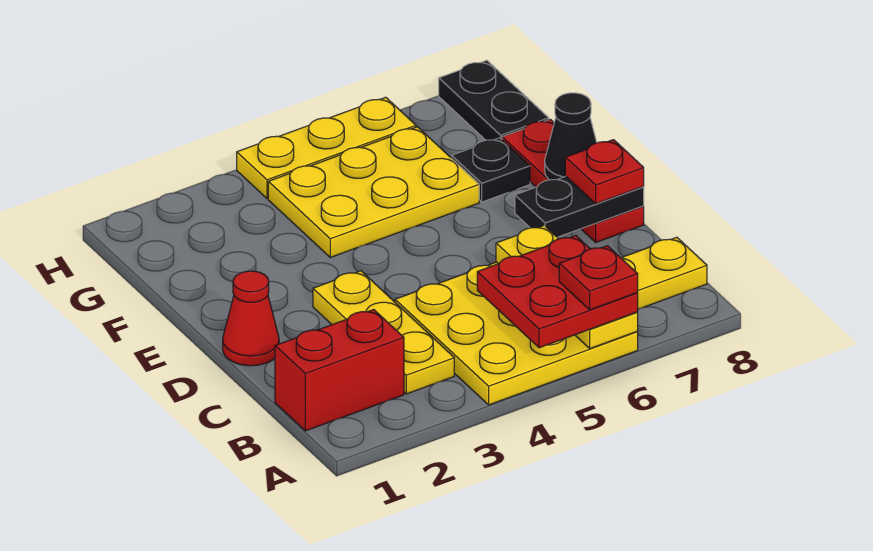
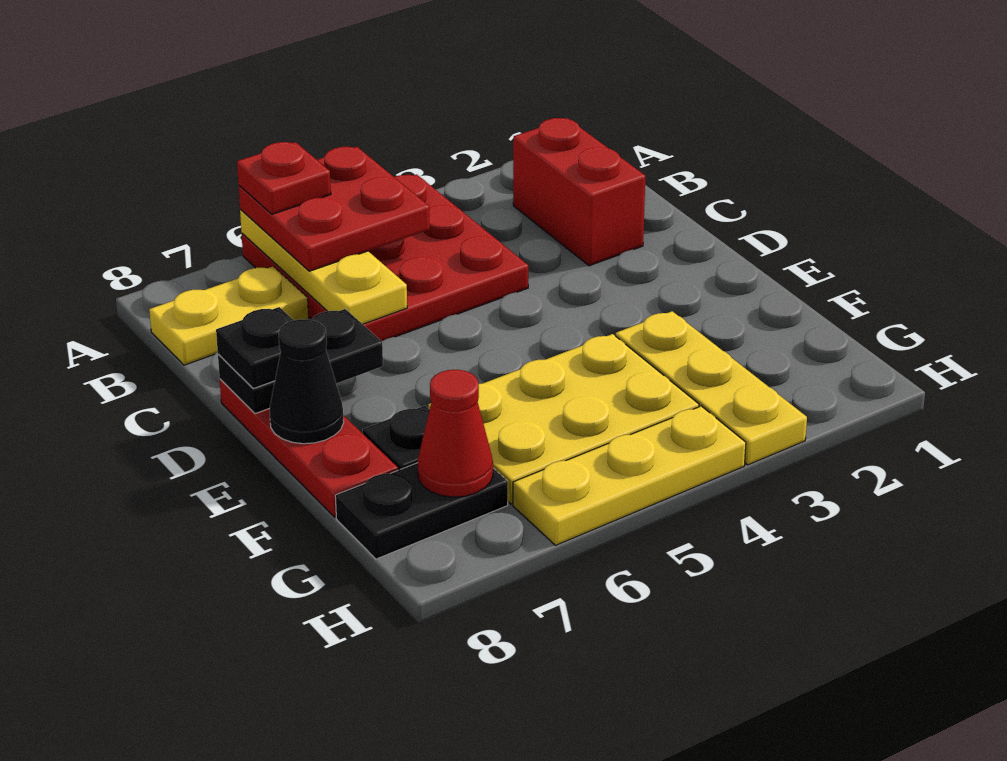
yellow plate A4:C6 level 1 -> red plate A4:C6 level 1
red brick B1:B2 level 1 -> red brick B2:C2 level 1
yellow plate B3:D3 level 1 -> yellow plate F3:H3 level 1
red cone D1 level 1 -> red cone G7 level 2
red plate D8 level 3 -> black plate D8 level 3
black plate G8:H8 level 1 -> black plate G7:G8 level 1

